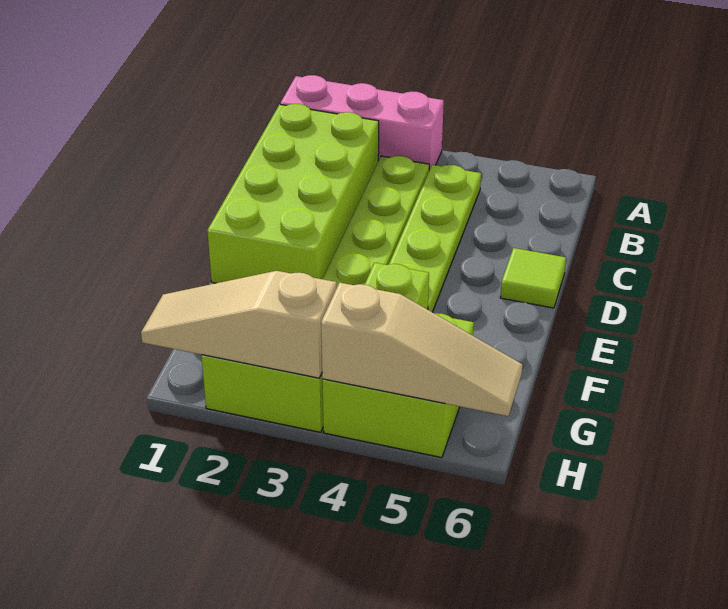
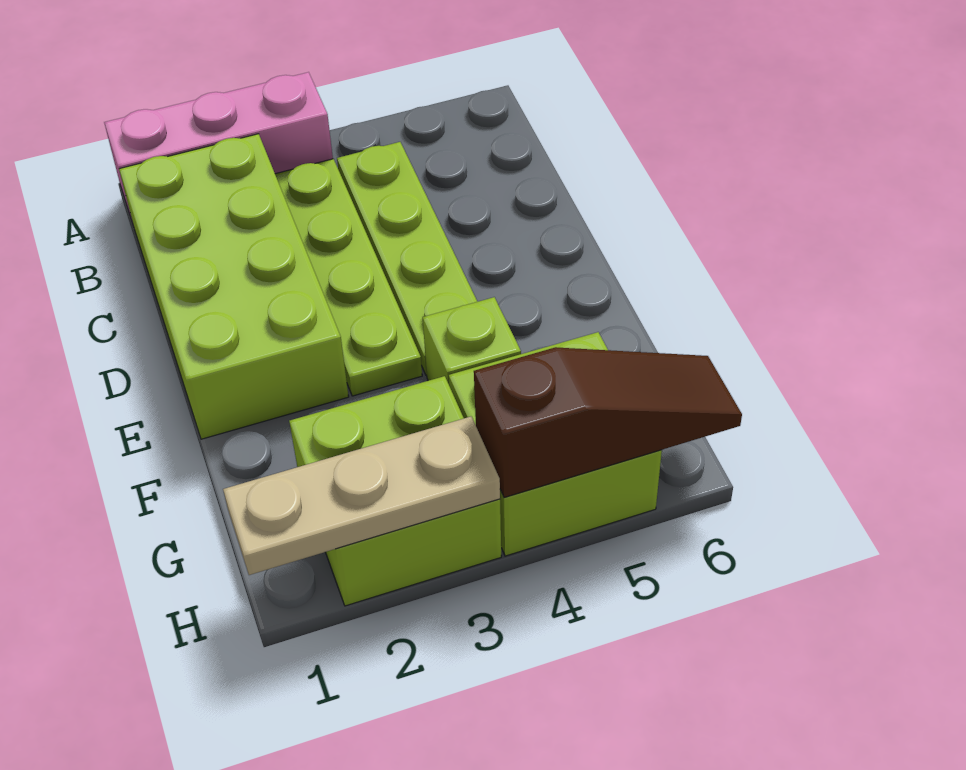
lime tile D6 level 1 -> none
tan slope H1:H3 level 2 top 3 -> tan plate H1:H3 level 2
tan slope H4:H6 level 2 top 4 -> brown slope H4:H6 level 2 top 4

